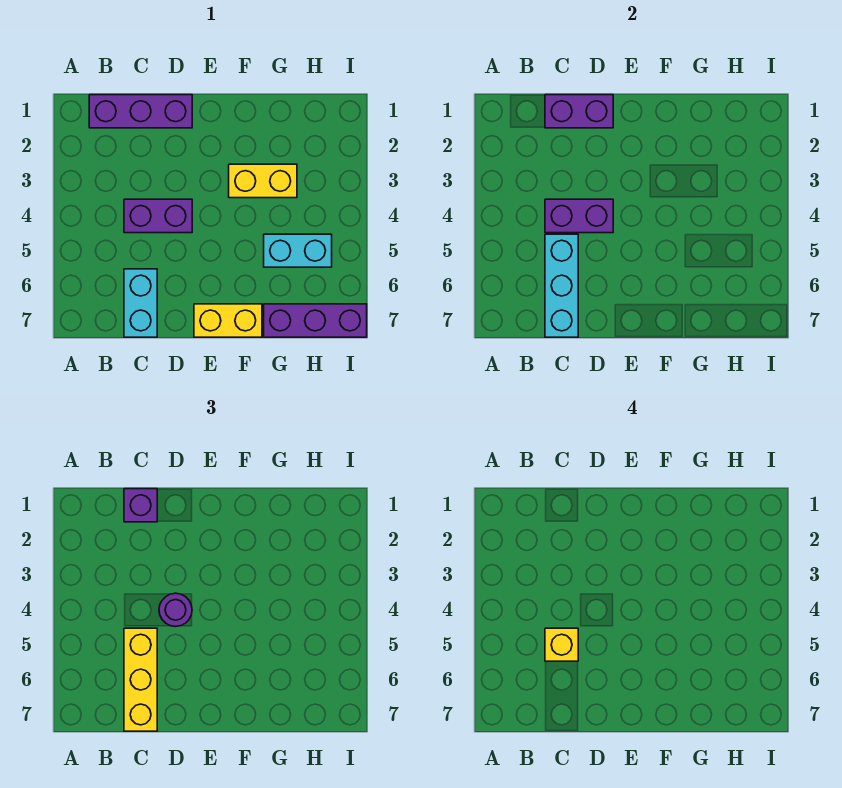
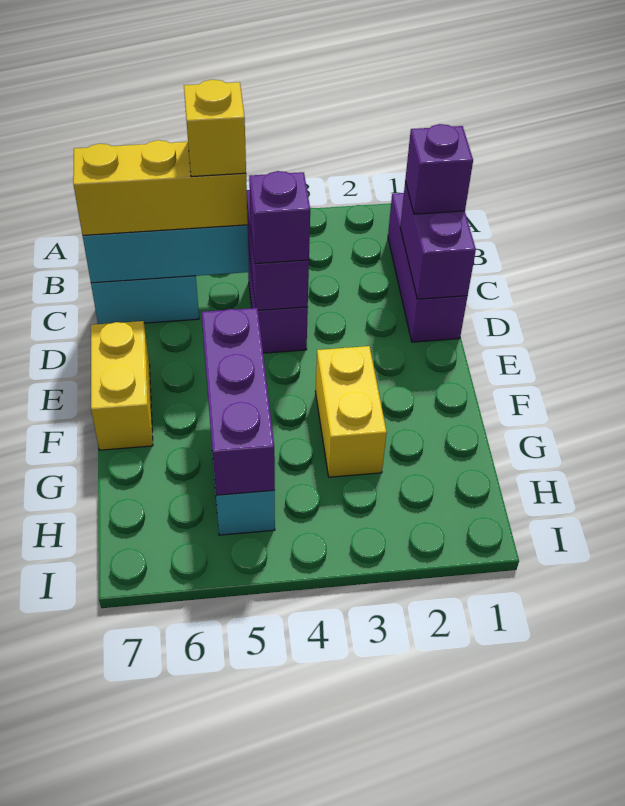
purple round brick D4 level 3 -> purple brick D4 level 3
purple brick G7:I7 level 1 -> purple brick F5:H5 level 2

